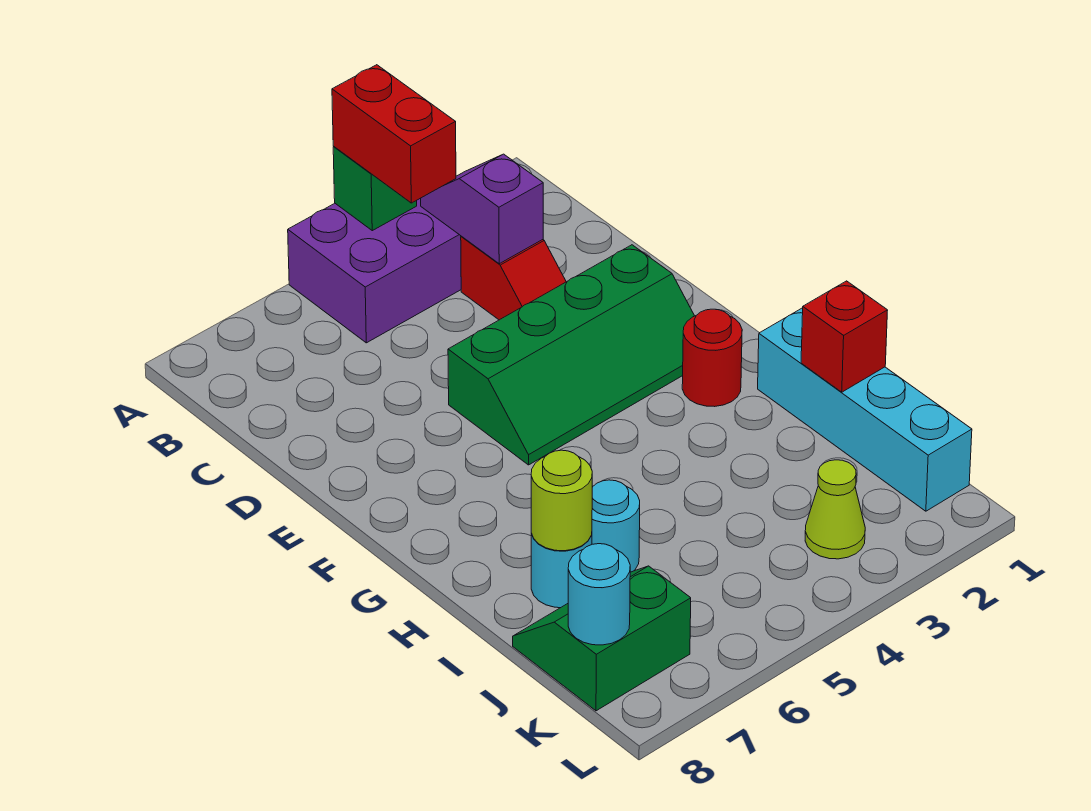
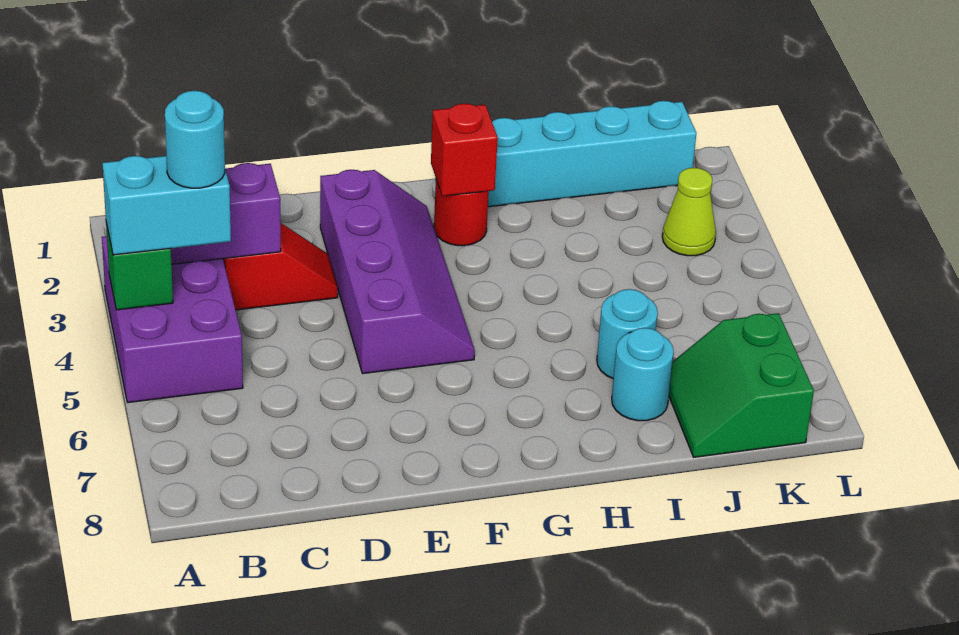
red brick A4:B4 level 3 -> cyan brick A4:B4 level 3
green slope E2:F5 level 1 top E -> purple slope E2:F5 level 1 top E
red brick I1 level 2 -> red brick G2 level 2
lime round brick I7 level 2 -> none
cyan round brick K8 level 2 -> cyan round brick B4 level 4

